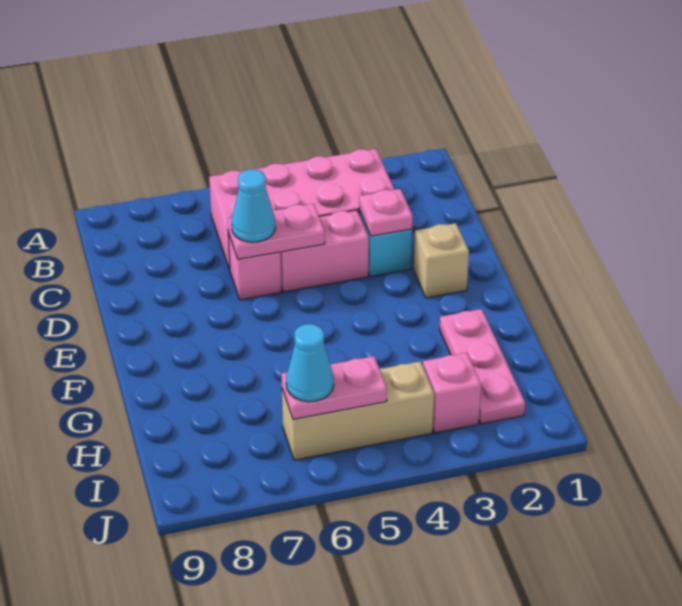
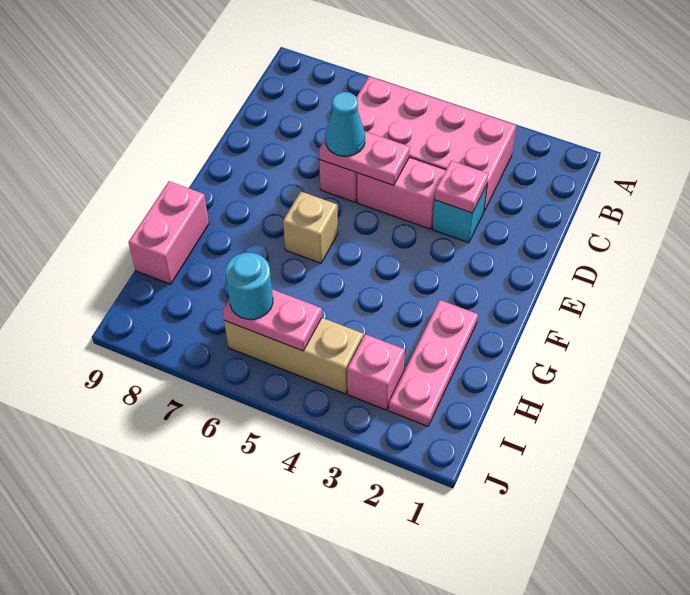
tan brick E2 level 1 -> tan brick F6 level 1
none -> pink brick G9:H9 level 1
cyan cone I6 level 3 -> cyan round brick I6 level 3

